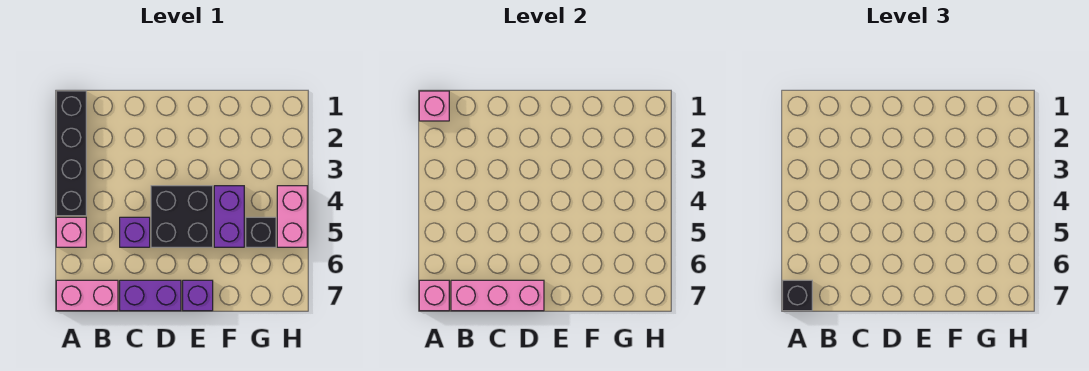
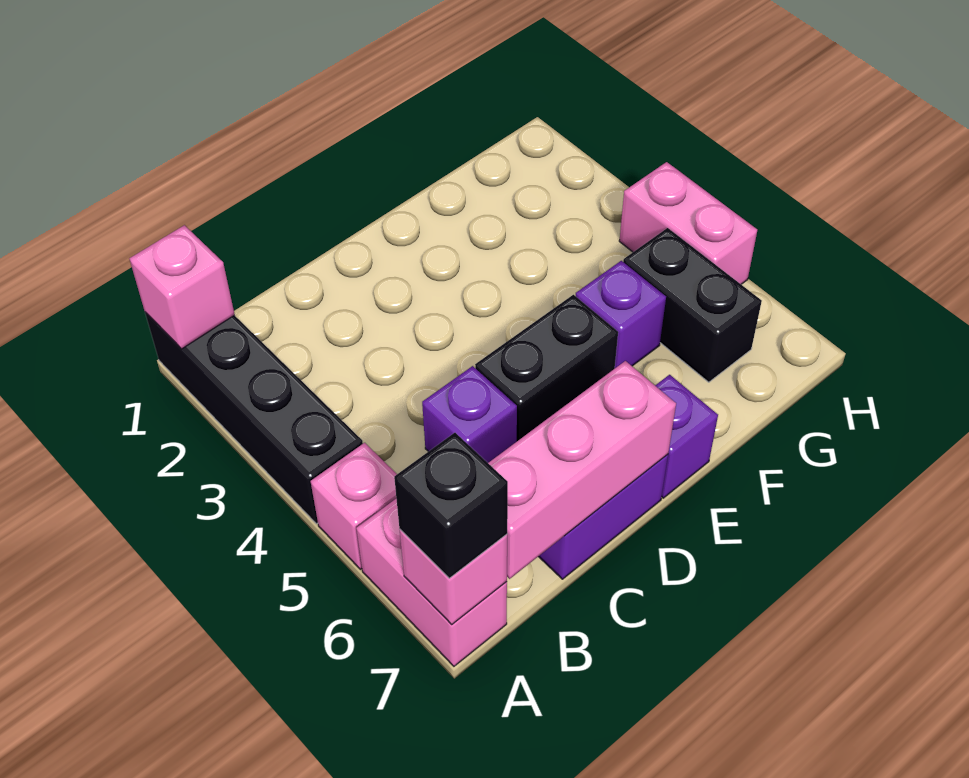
pink brick A7:B7 level 1 -> pink brick A6:A7 level 1
black brick D4:E5 level 1 -> black brick D5:E5 level 1
purple brick F4:F5 level 1 -> purple brick F5 level 1
black brick G5 level 1 -> black brick G5:G6 level 1

